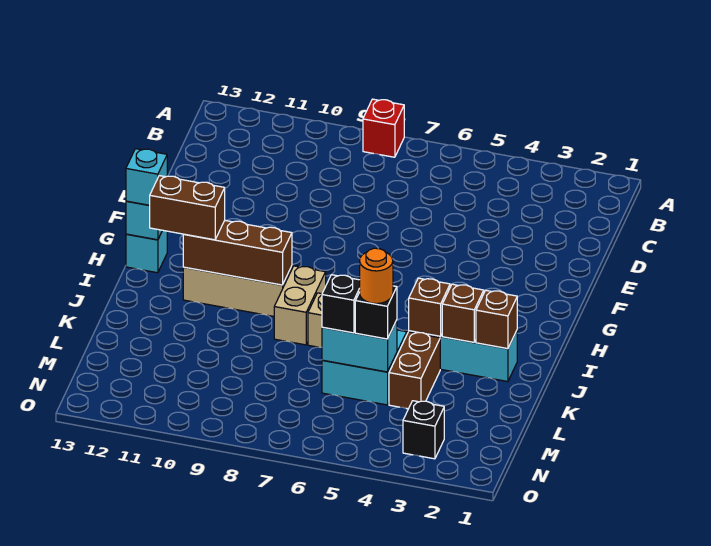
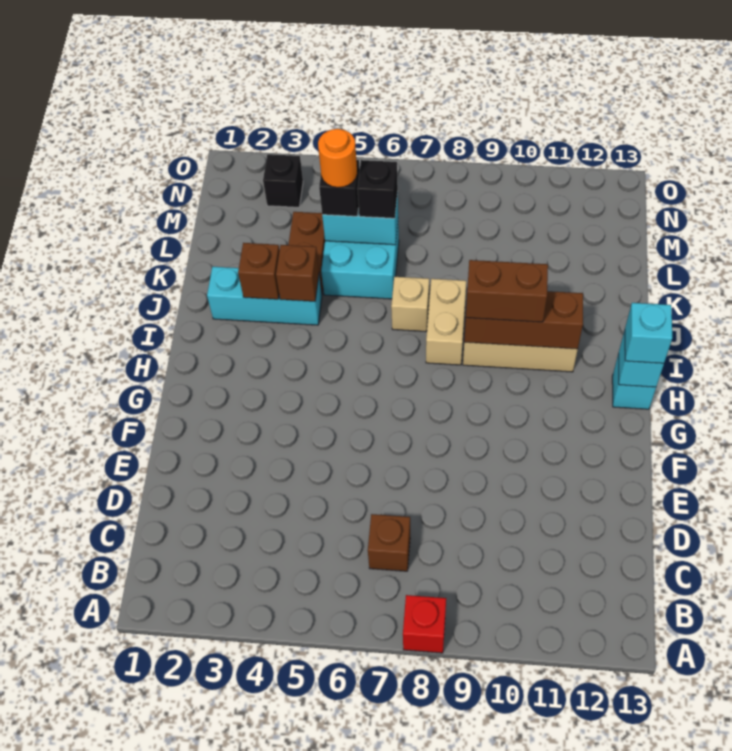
brown brick I11:I12 level 3 -> brown brick I9:I10 level 3
brown brick J2 level 2 -> brown brick C7 level 1

